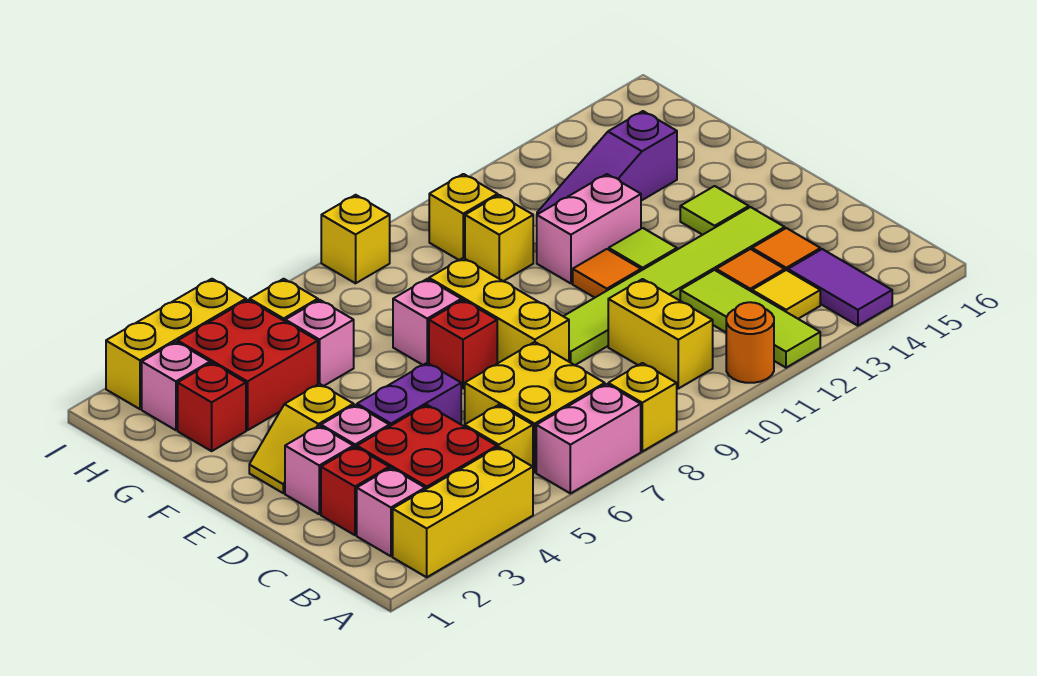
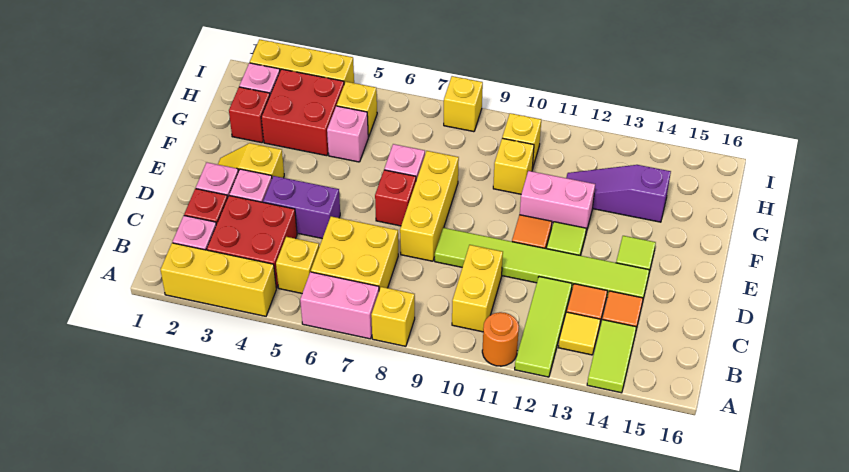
purple tile A14:B14 level 1 -> lime tile A14:B14 level 1

